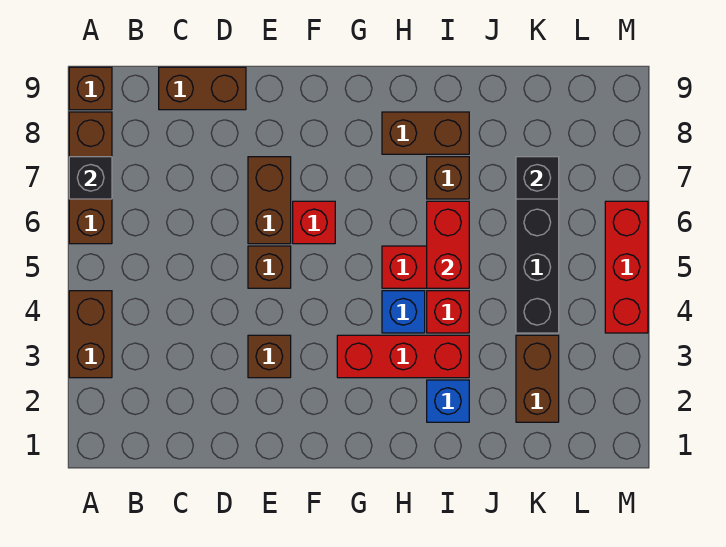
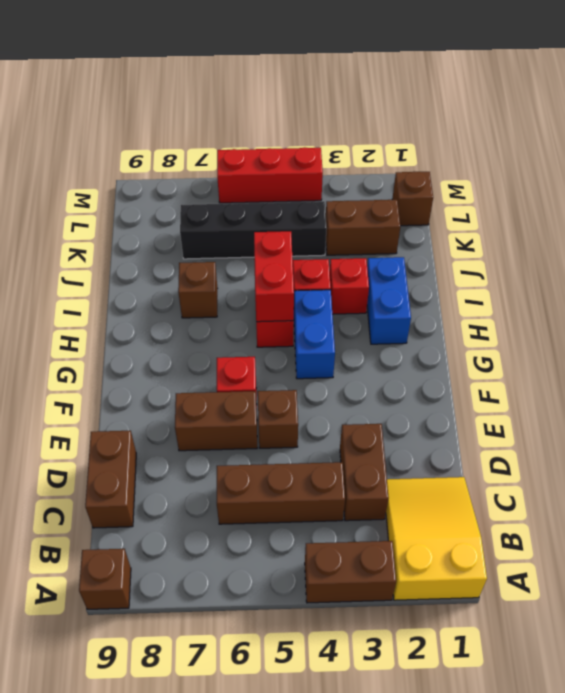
none -> yellow slope A1:C2 level 1 top A
brown brick A6:A8 level 1 -> brown brick C4:C6 level 1
black brick A7 level 2 -> none
brown brick E3 level 1 -> brown brick L1 level 1
red brick G3:I3 level 1 -> red brick I3 level 1
blue brick H4 level 1 -> blue brick G4:H4 level 1
brown brick H8:I8 level 1 -> brown brick C3:D3 level 1
blue brick I2 level 1 -> blue brick H2:I2 level 1
red brick I5:I6 level 2 -> red brick H5:I5 level 2
black brick K7 level 2 -> none

